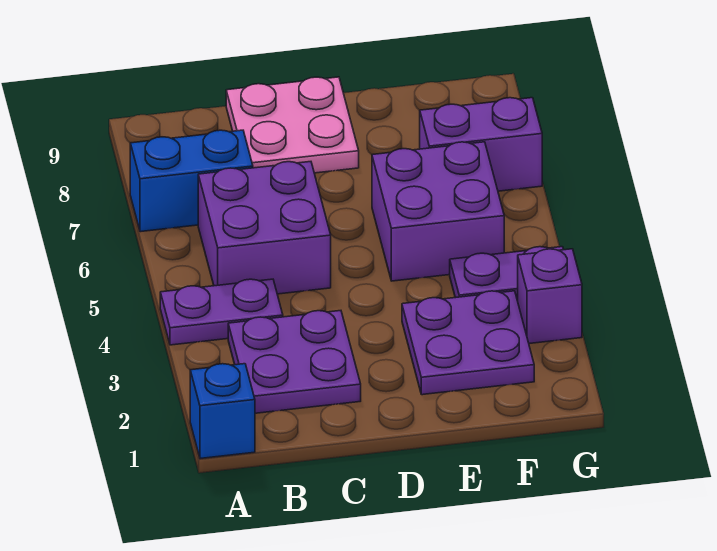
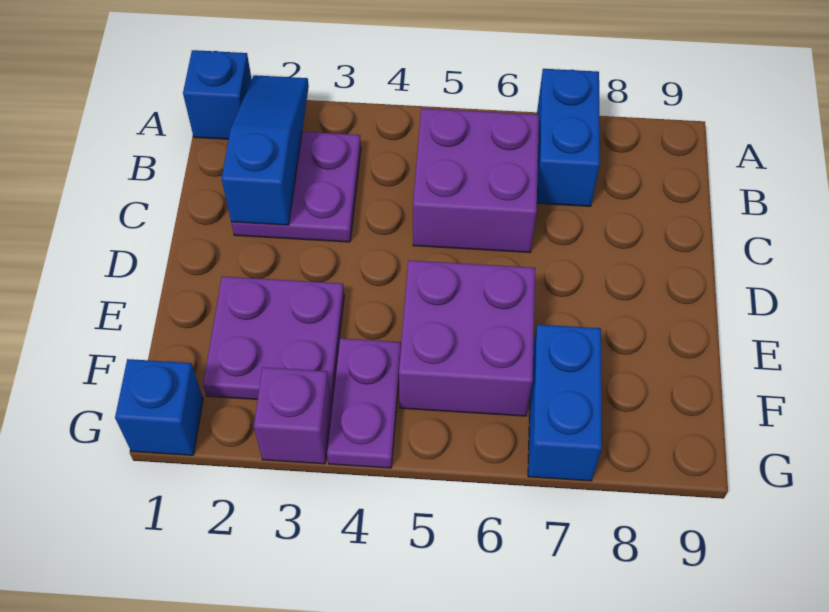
none -> blue slope A2:C2 level 2 top C
purple plate A4:B4 level 1 -> none
pink plate C8:D9 level 1 -> none
purple brick F7:G7 level 1 -> blue brick F7:G7 level 1
none -> blue brick G1 level 1

